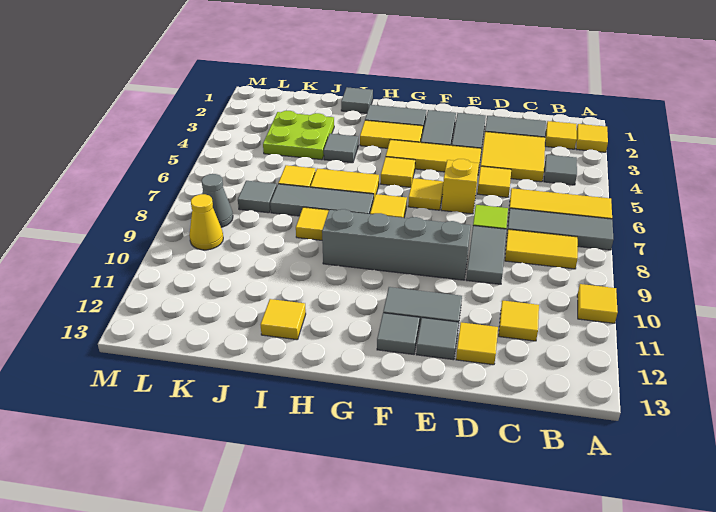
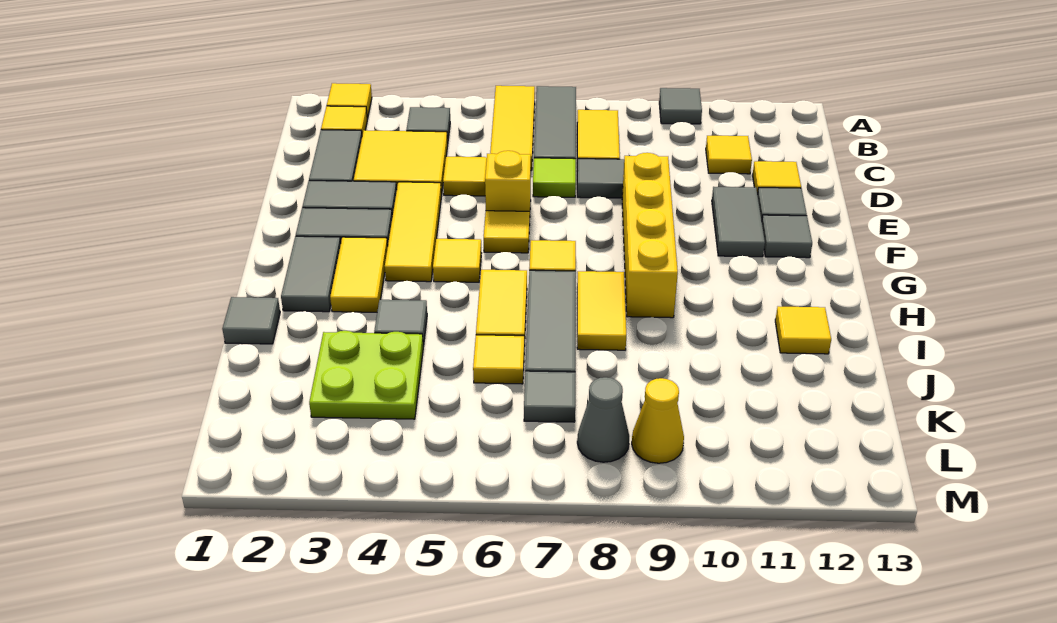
yellow tile A10 level 1 -> grey tile A10 level 1
grey brick E9:H9 level 1 -> yellow brick E9:H9 level 1

